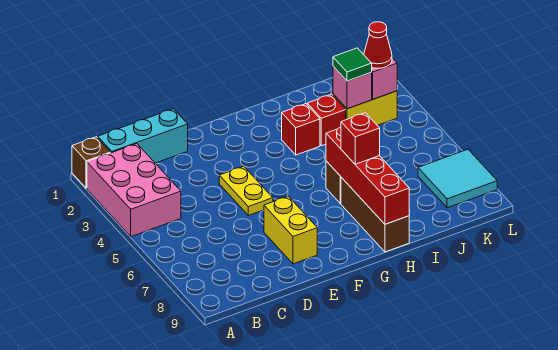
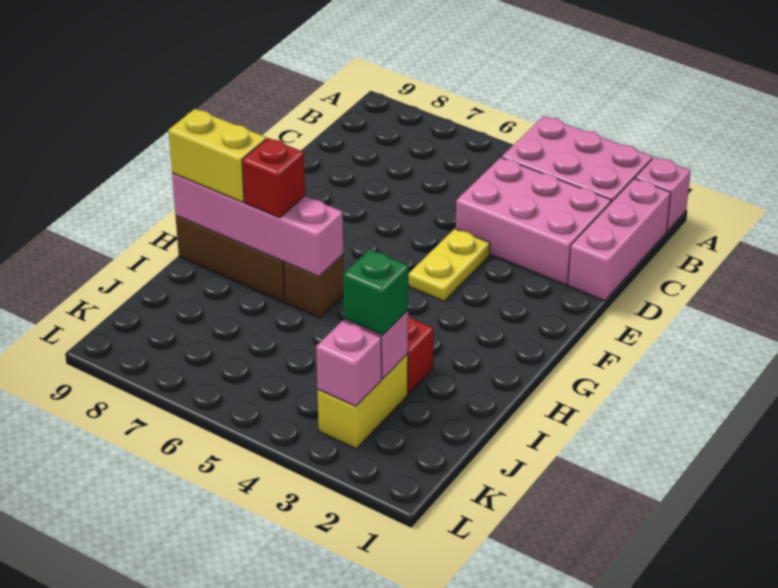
brown brick A1 level 1 -> pink brick A1 level 1
cyan brick B1:D1 level 1 -> pink brick B1:D1 level 1
none -> pink brick C2:D4 level 1
yellow plate E4:E5 level 1 -> yellow plate E4:F4 level 1
yellow brick E7:E8 level 1 -> yellow brick H8:H9 level 3
red brick H3 level 1 -> none
red brick H6:H9 level 2 -> pink brick H6:H9 level 2
green tile J3 level 3 -> green brick J3 level 3
red cone K3 level 3 -> none
cyan tile K7:L8 level 1 -> none

